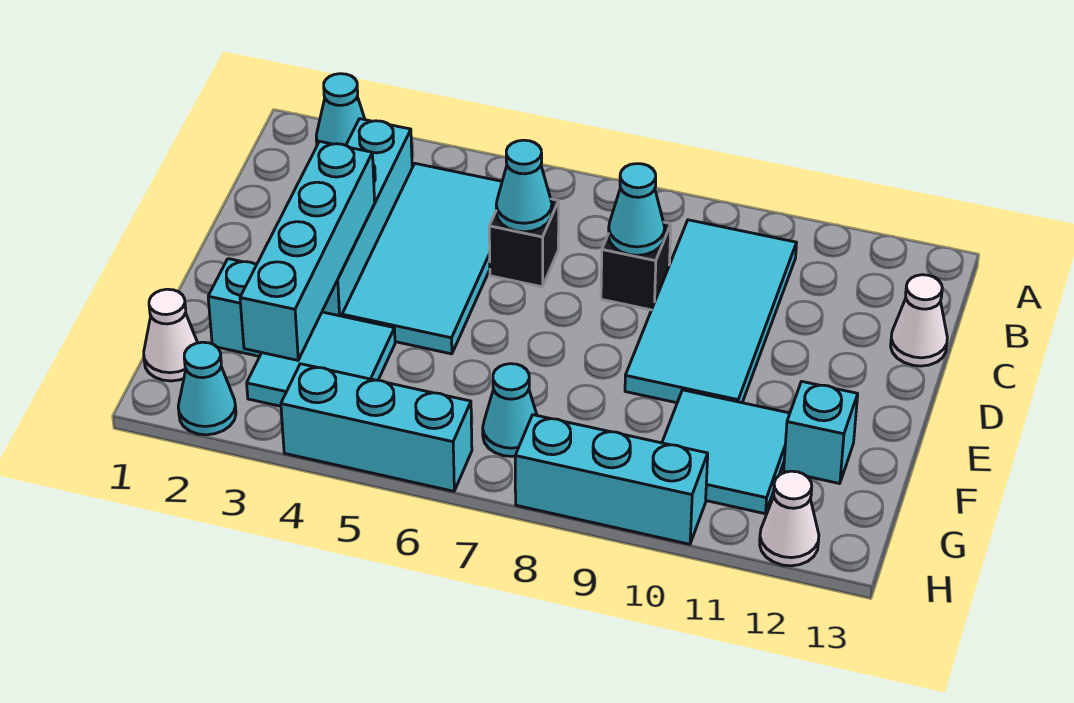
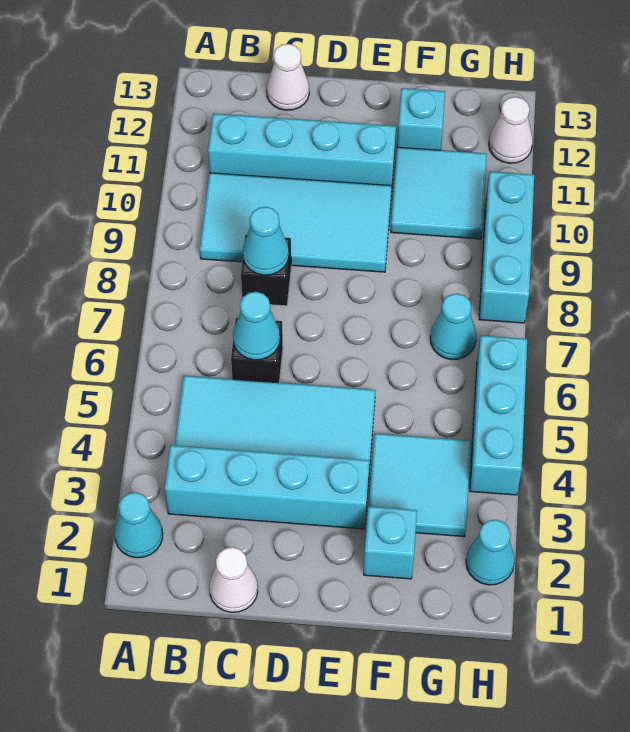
cyan brick D3:G3 level 2 -> cyan brick B11:E11 level 1
white cone G1 level 1 -> white cone C1 level 1

